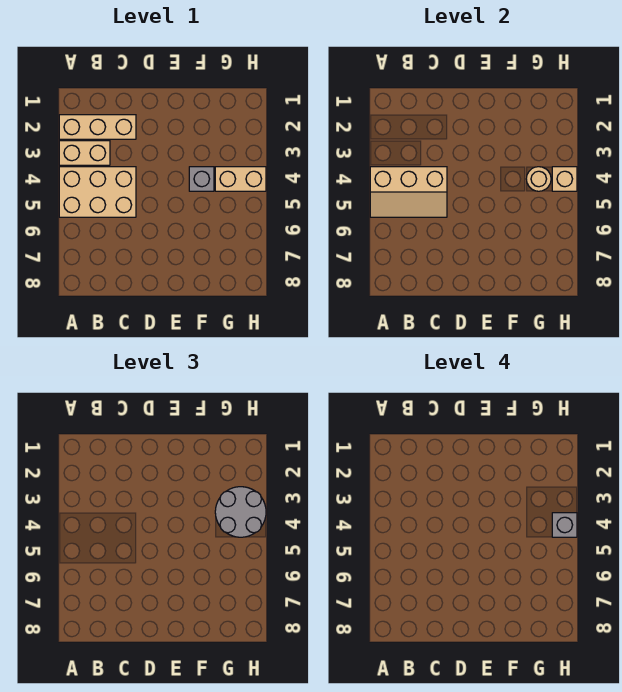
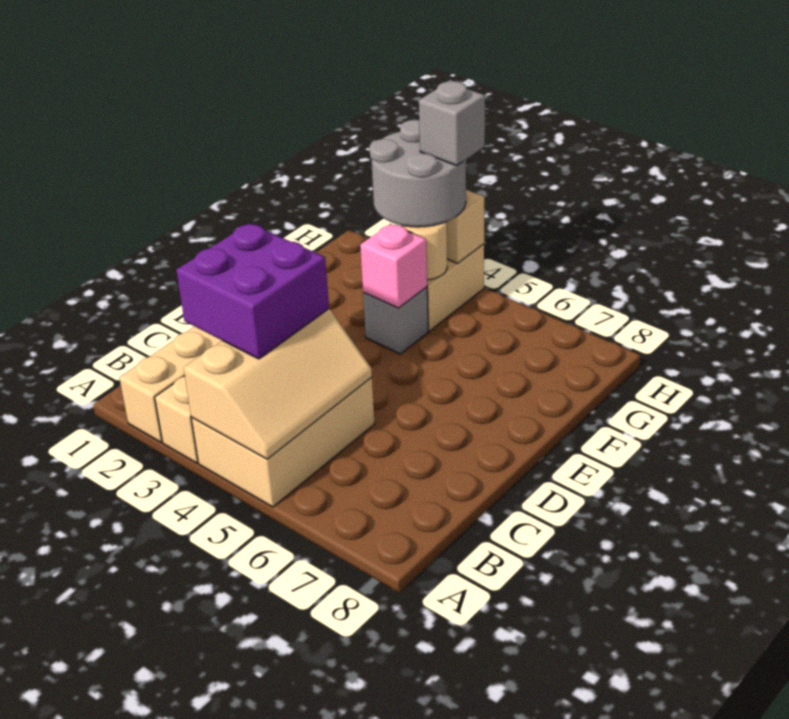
none -> purple brick B3:C4 level 3
none -> pink brick F4 level 2

